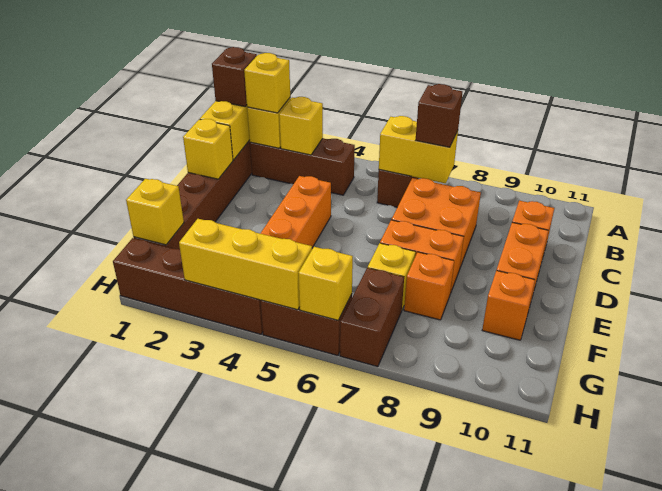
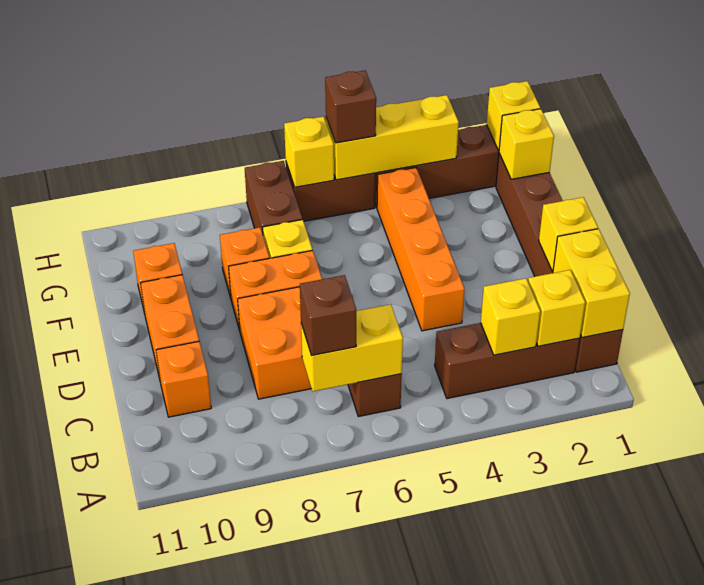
brown brick B1 level 3 -> brown brick H5 level 3
yellow brick B2 level 3 -> yellow brick H1 level 2

